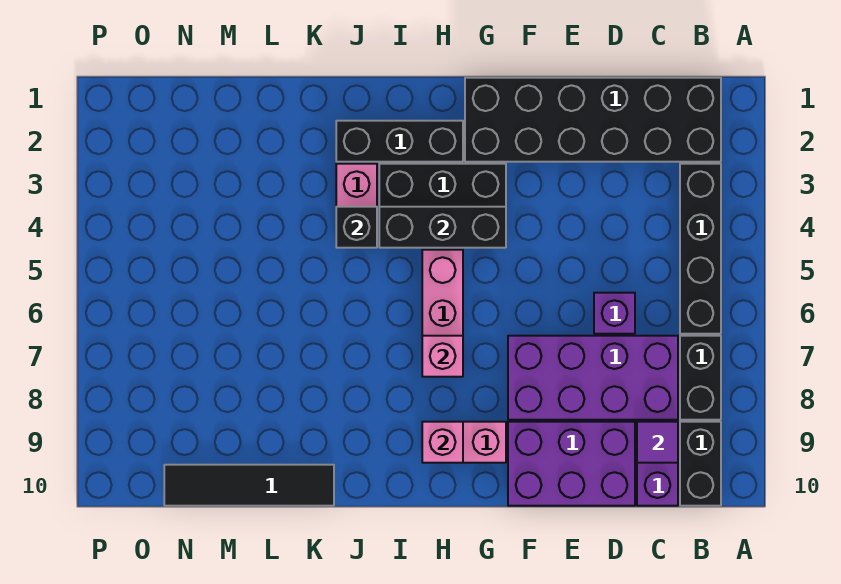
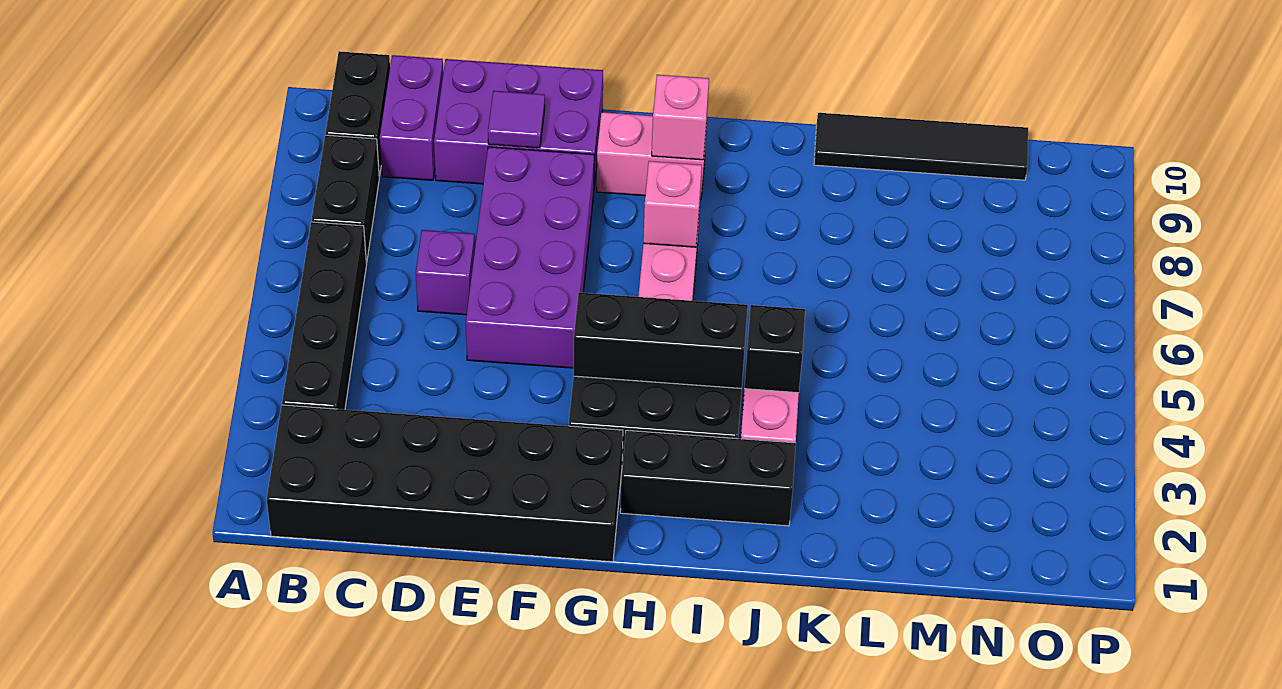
purple brick C7:F8 level 1 -> purple brick E5:F8 level 1
purple tile C9 level 2 -> purple tile E9 level 2

